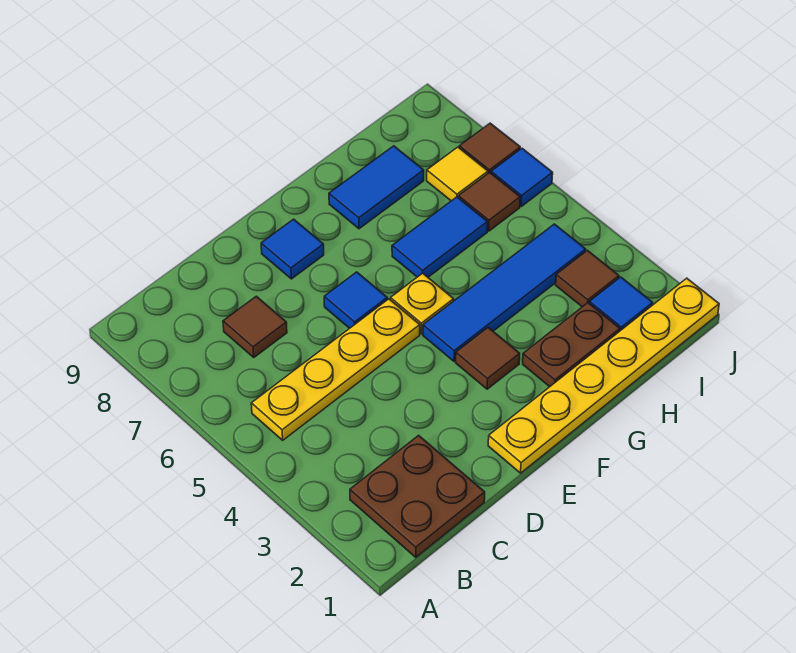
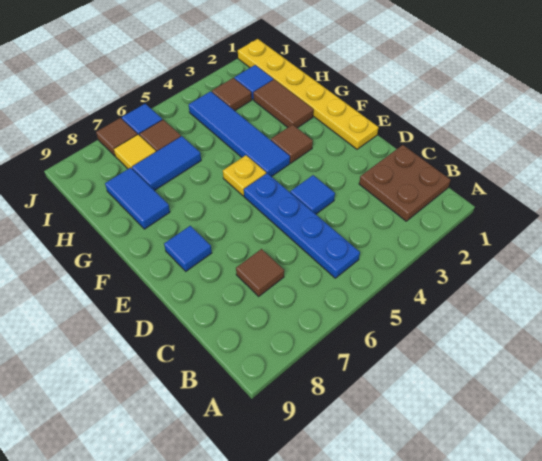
yellow plate B5:E5 level 1 -> blue plate B5:E5 level 1
blue tile E6 level 1 -> blue tile D4 level 1
brown plate G2:H2 level 1 -> brown tile G2:H2 level 1
blue tile G6:H6 level 1 -> blue tile H6:H7 level 1

